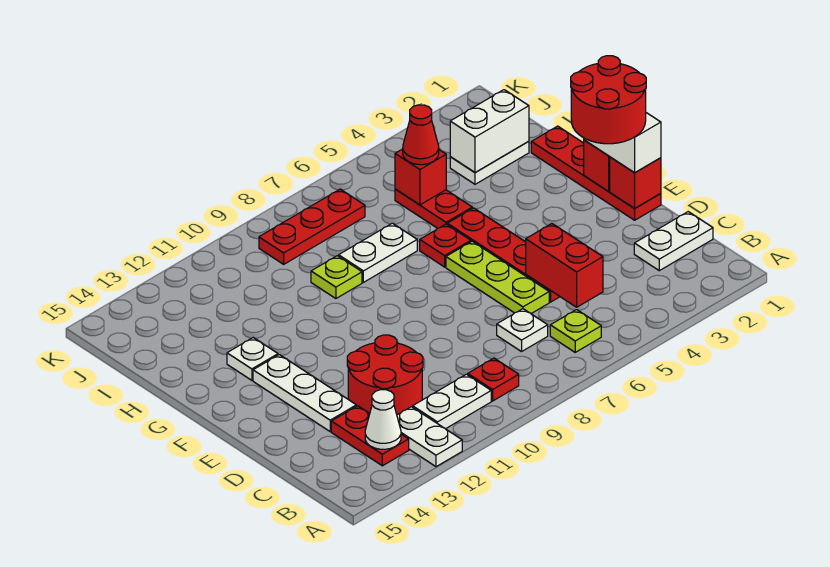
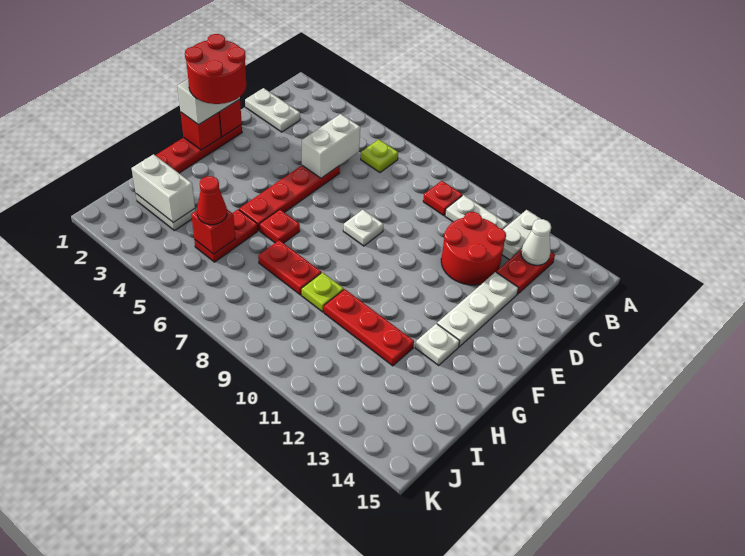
red brick C5:D5 level 2 -> white brick C5:D5 level 2
white plate C7 level 1 -> white plate E8 level 1
lime plate D6:F6 level 1 -> none
white plate H7:H8 level 1 -> red plate H7:H8 level 1
red plate J7:J9 level 1 -> red plate H10:H12 level 1

